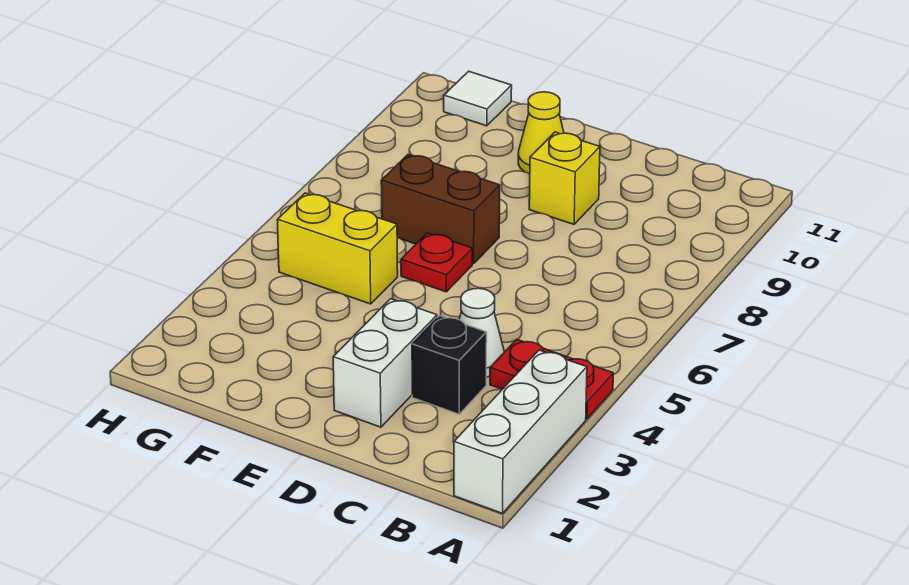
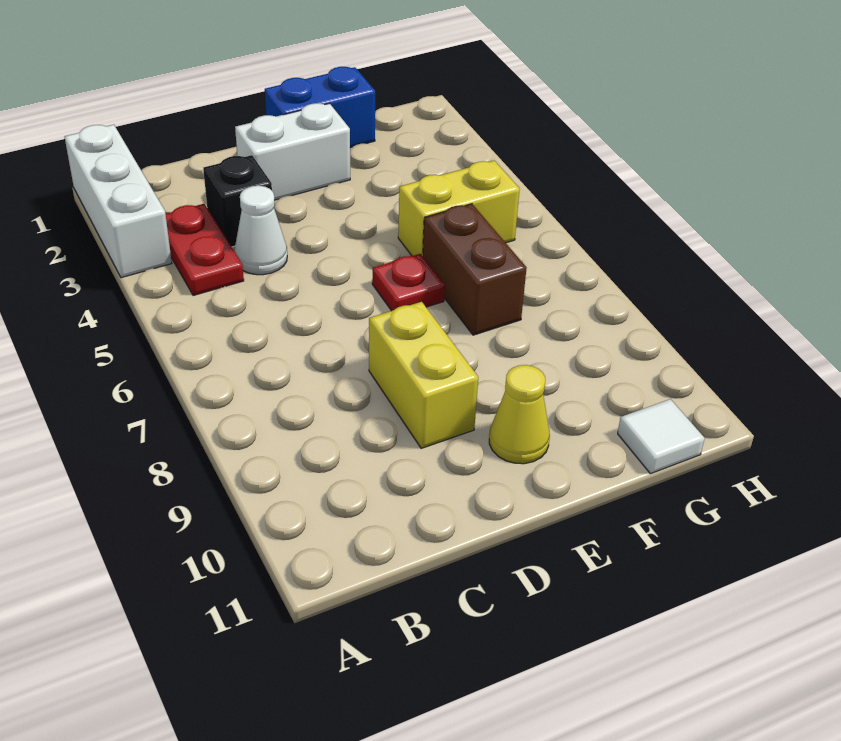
red plate A4:B4 level 1 -> red plate B3:B4 level 1
white brick D2:D3 level 1 -> white brick D2:E2 level 1
yellow brick D9 level 1 -> yellow brick D8:D9 level 1
none -> blue brick E1:F1 level 1
brown brick E7:F7 level 1 -> brown brick F6:F7 level 1

